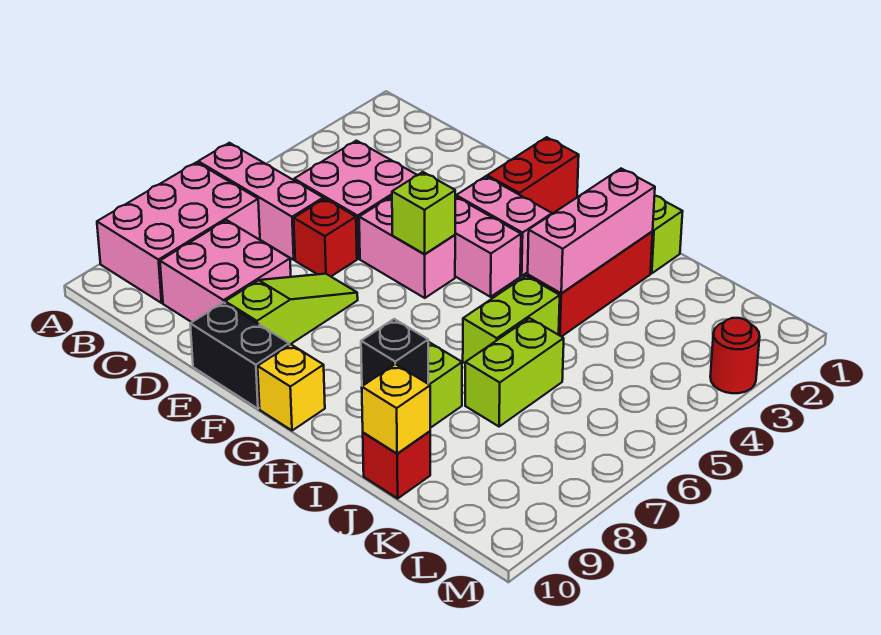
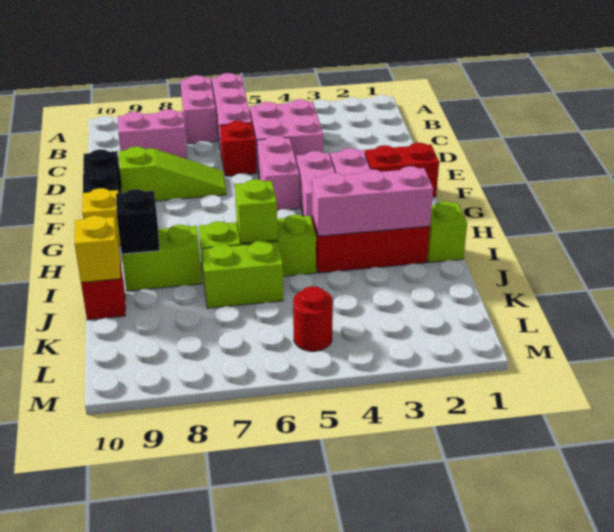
pink brick A7:B9 level 1 -> pink brick A7:B7 level 1
pink brick C8:D9 level 1 -> pink brick C8:C9 level 1
lime brick F5 level 2 -> lime brick I6 level 2
lime brick I5:I6 level 1 -> lime brick I5:I7 level 1
red round brick M3 level 1 -> red round brick L5 level 1

